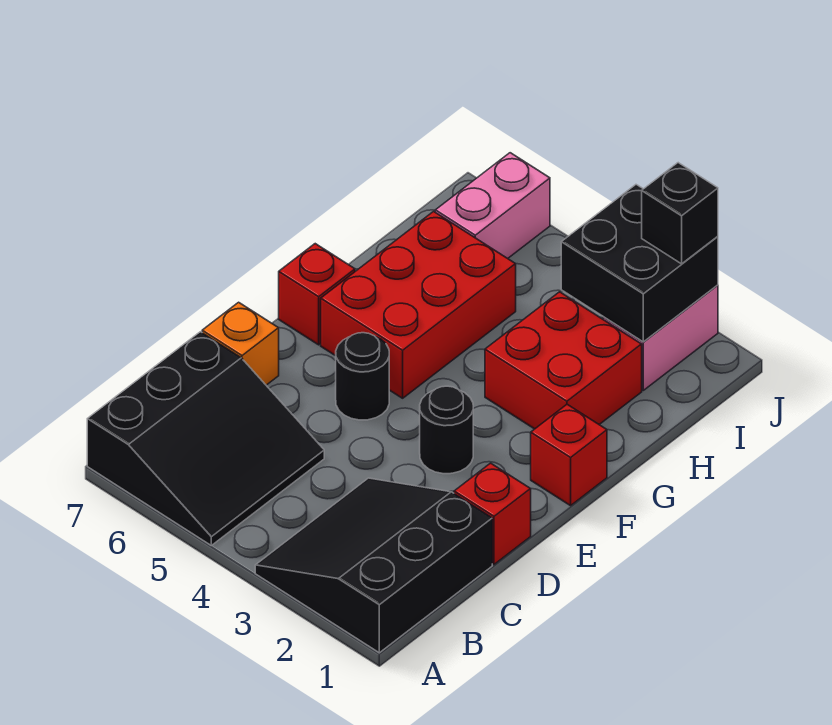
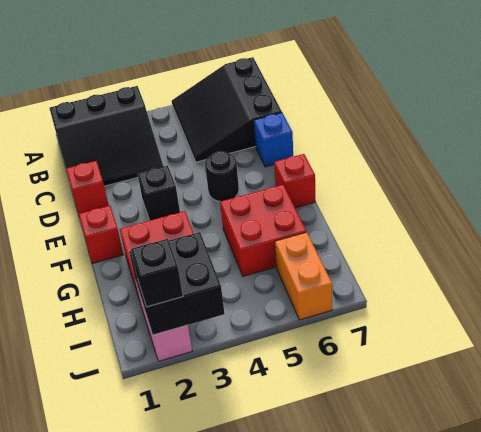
black slope A1:C3 level 1 top 1 -> black slope A1:C3 level 1 top A
orange brick D7 level 1 -> blue brick D7 level 1
black round brick E3 level 1 -> black brick E3 level 1
red brick F5:H6 level 1 -> red brick G5:H6 level 1
pink brick I6:J6 level 1 -> orange brick I6:J6 level 1

